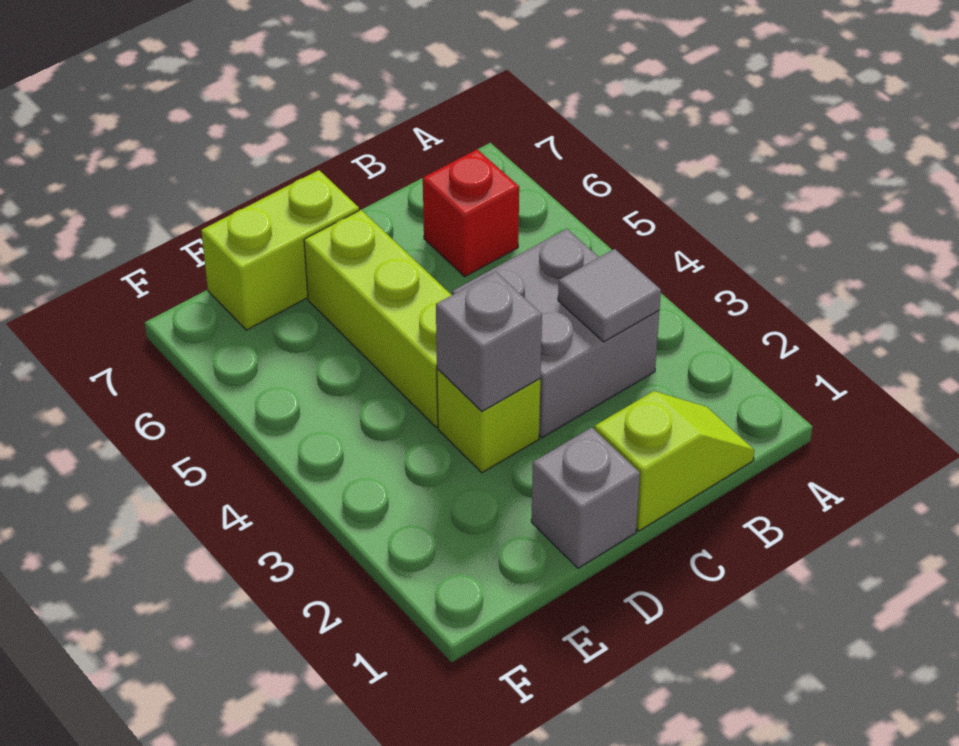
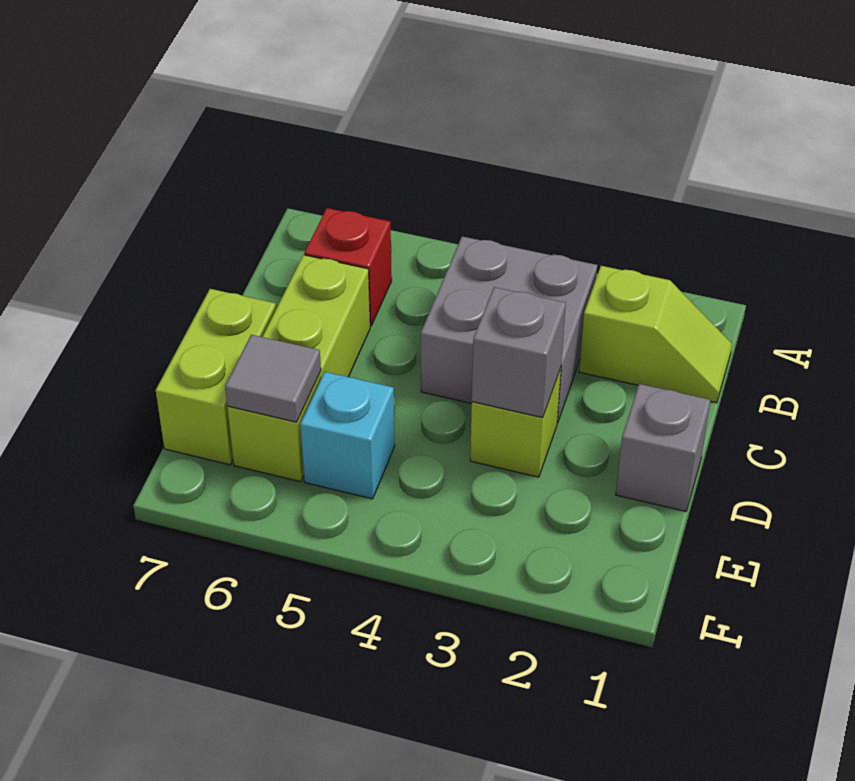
lime slope B1:C1 level 1 top C -> lime slope B1:B2 level 1 top 2
grey tile B3 level 2 -> grey tile E6 level 2
lime brick D4:D6 level 1 -> lime brick C6:E6 level 1
none -> cyan brick E5 level 1

